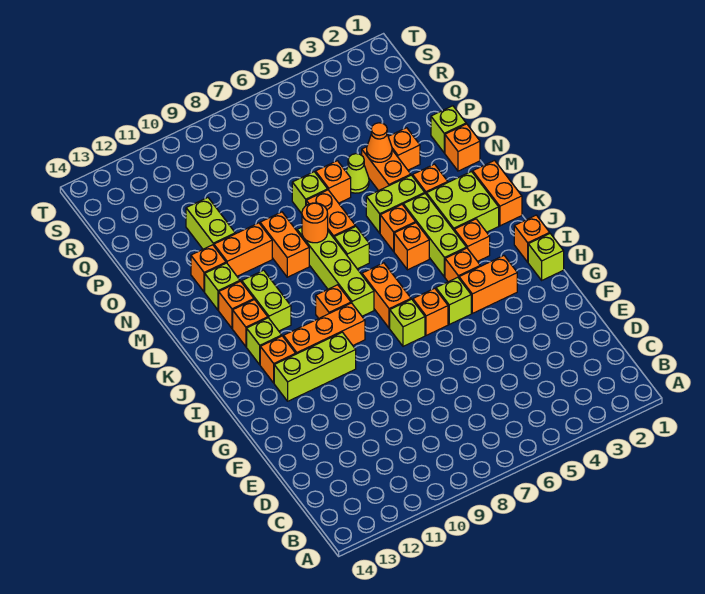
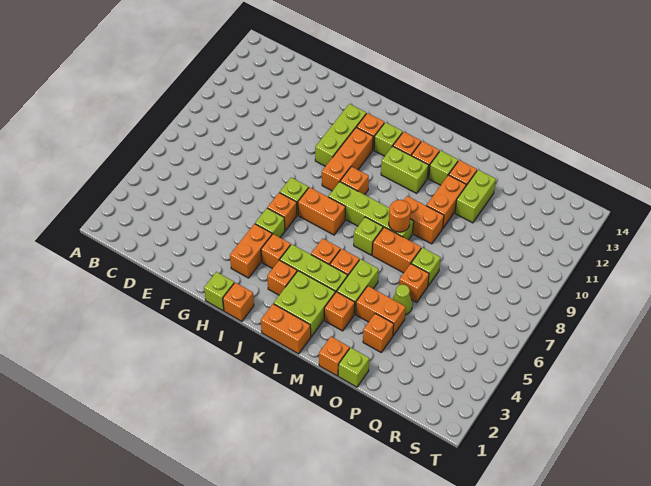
orange cone O4 level 2 -> none
lime brick O11:P11 level 1 -> lime brick O11:O12 level 1

